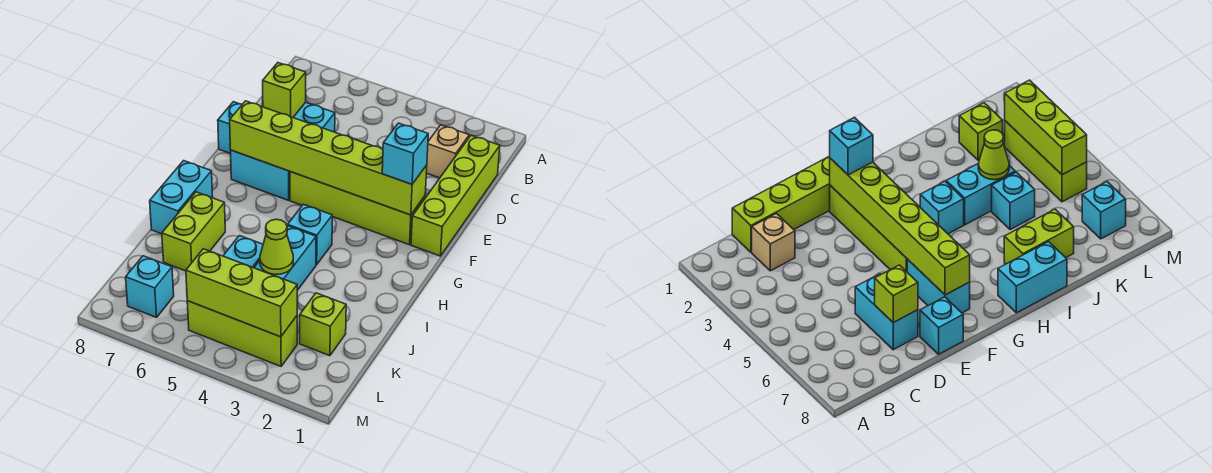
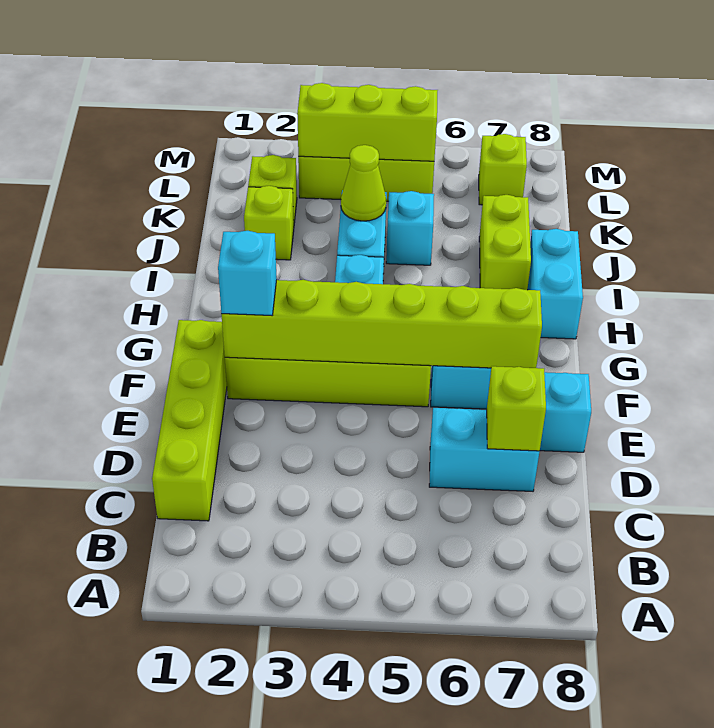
tan brick C2 level 1 -> none
none -> lime brick J2 level 1
cyan brick L7 level 1 -> lime brick L7 level 1

